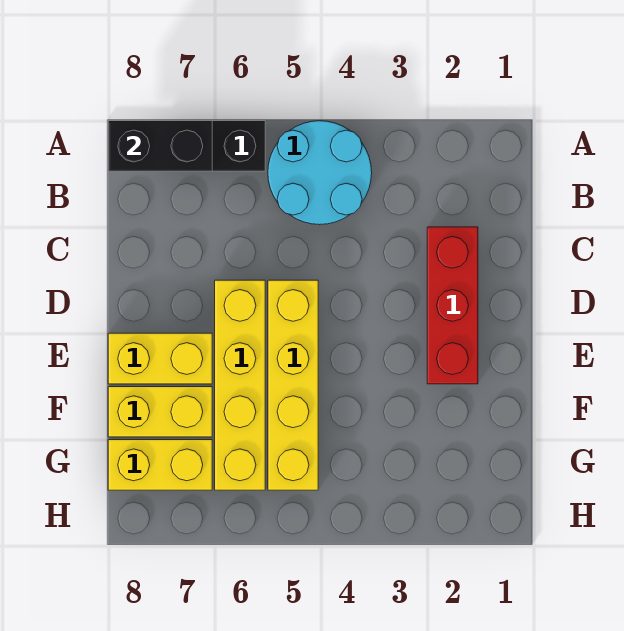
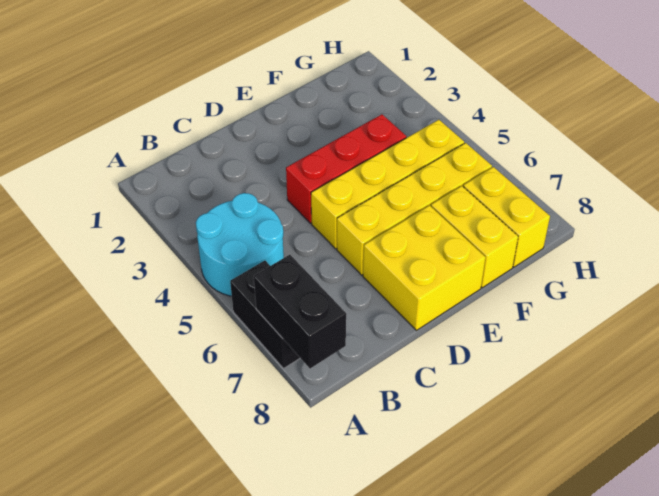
red brick C2:E2 level 1 -> red brick D4:F4 level 1
yellow brick E7:E8 level 1 -> yellow brick D7:E8 level 1

